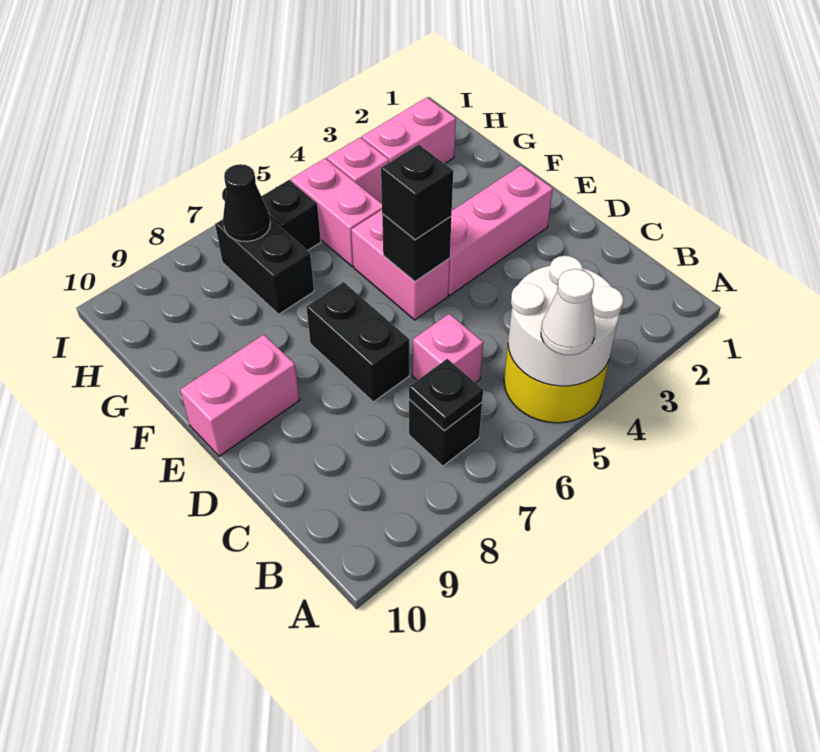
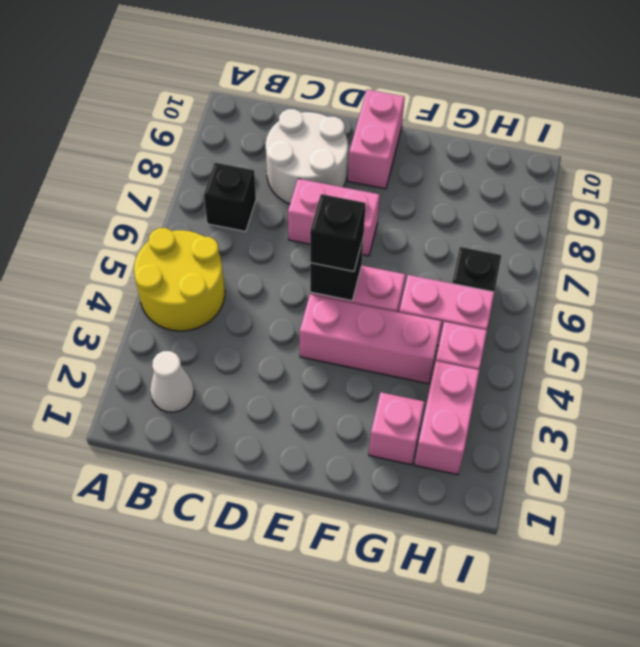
white round brick A4:B5 level 2 -> white round brick C8:D9 level 1
white cone A5 level 3 -> white cone B2 level 1
black plate B7 level 2 -> none
pink brick C6 level 1 -> pink brick G2 level 1
black brick D7:E7 level 1 -> pink brick D7:E7 level 1
pink brick E2:E4 level 1 -> pink brick E4:G4 level 1
black brick G7:H7 level 1 -> none
black cone H7 level 2 -> none

